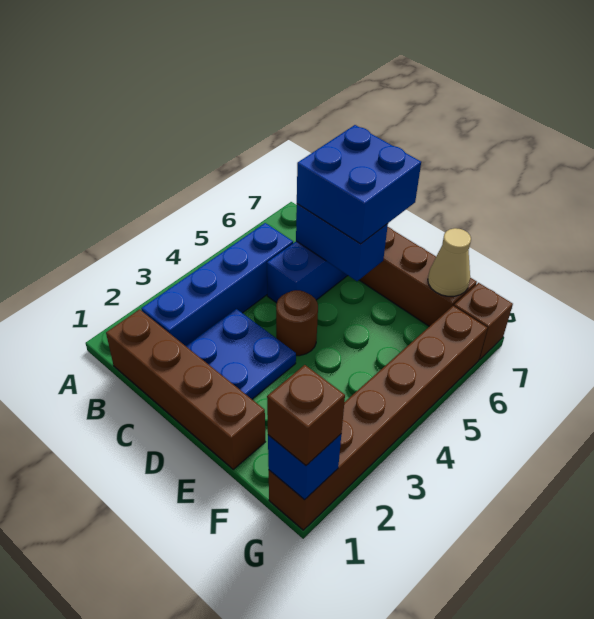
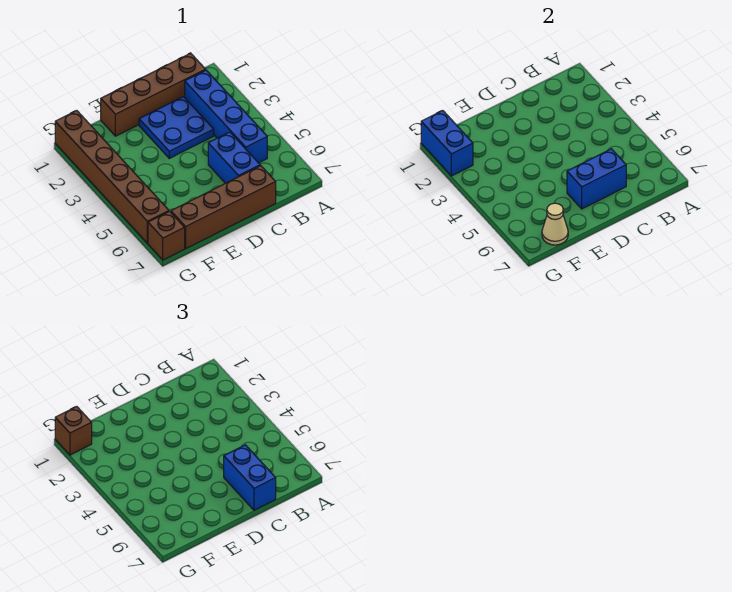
blue brick C6:D7 level 3 -> blue brick C6:C7 level 3
brown round brick D4 level 1 -> none
blue brick G1 level 2 -> blue brick G1:G2 level 2

